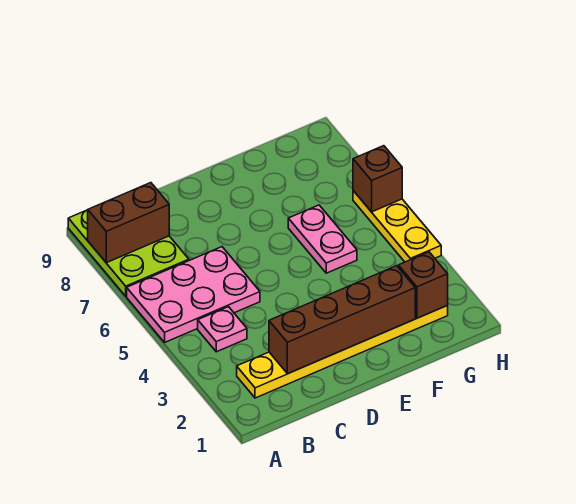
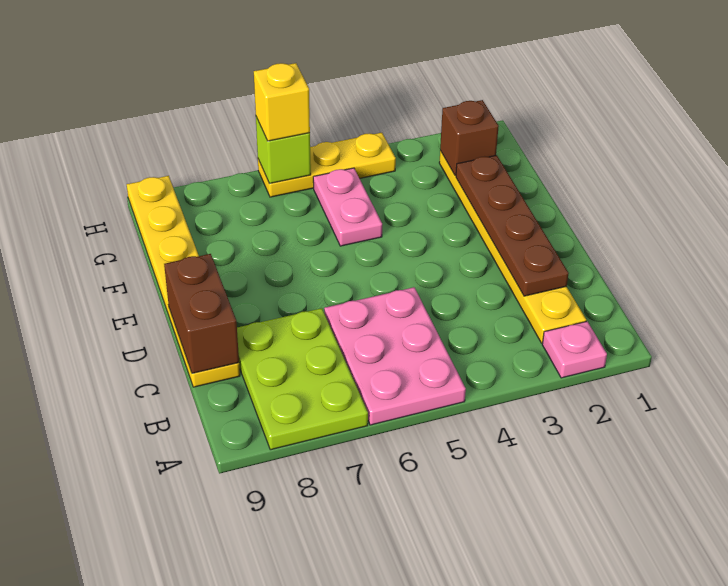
lime plate A7:B9 level 1 -> lime plate A7:C8 level 1
brown brick A8:B8 level 2 -> brown brick C9:D9 level 2
pink plate B4 level 1 -> pink plate A2 level 1
brown brick C2:F2 level 2 -> brown plate C2:F2 level 2
none -> yellow plate C9:H9 level 1
pink plate F5:F6 level 1 -> pink plate F5:G5 level 1
brown brick H6 level 2 -> lime brick H6 level 2
none -> yellow brick H6 level 3

